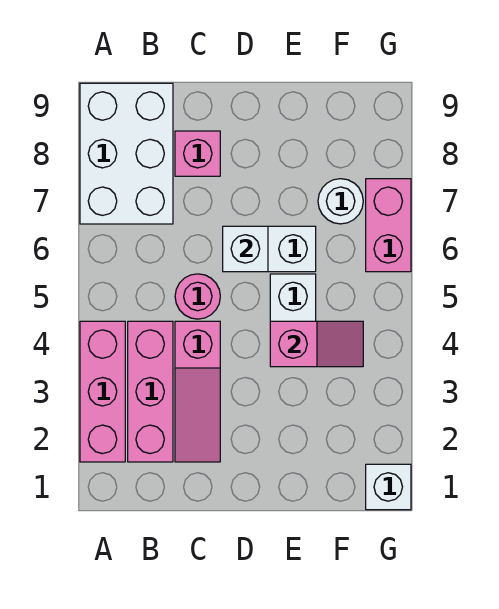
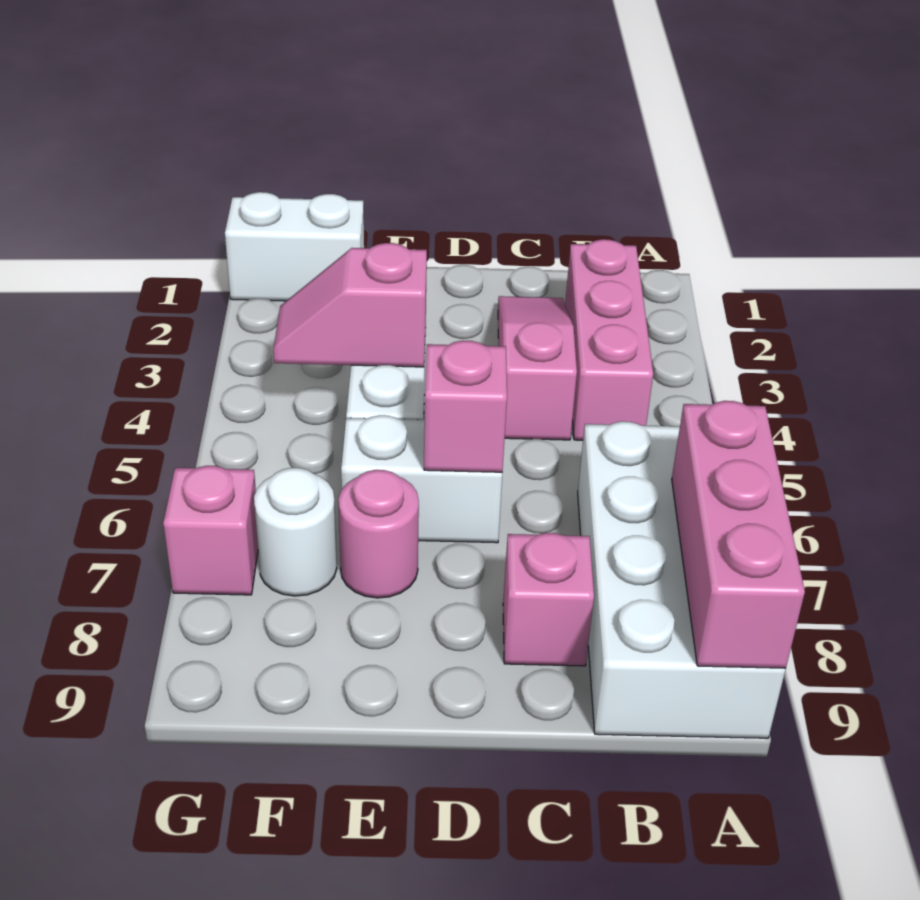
pink brick A2:A4 level 1 -> pink brick A7:A9 level 2
white brick A7:B9 level 1 -> white brick A6:B9 level 1
pink round brick C5 level 1 -> pink round brick E7 level 1
white brick D6 level 2 -> pink brick D6 level 2
white brick G1 level 1 -> white brick F1:G1 level 1
pink brick G6:G7 level 1 -> pink brick G7 level 1

